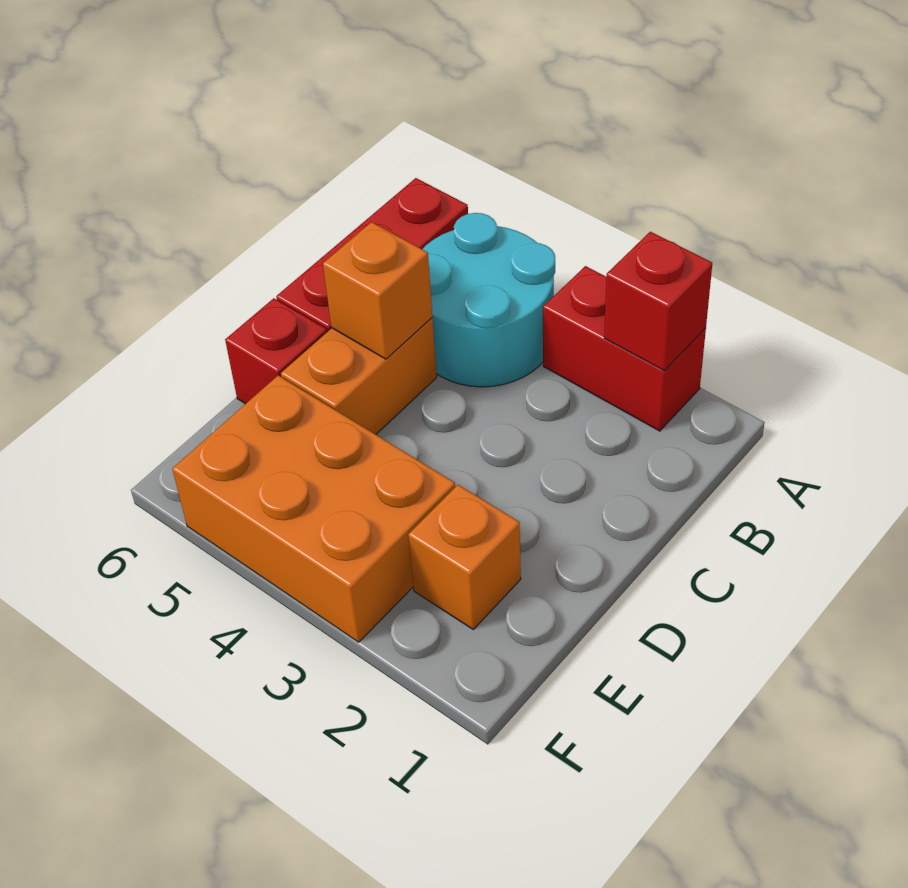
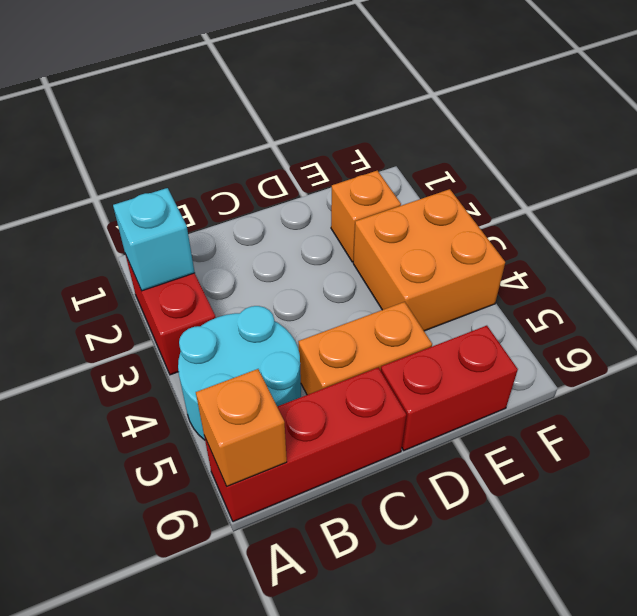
red brick A2 level 2 -> cyan brick A2 level 2
orange brick C5 level 2 -> orange brick A6 level 2
red brick D6 level 1 -> red brick D6:E6 level 1
orange brick E3:F5 level 1 -> orange brick E3:F4 level 1

